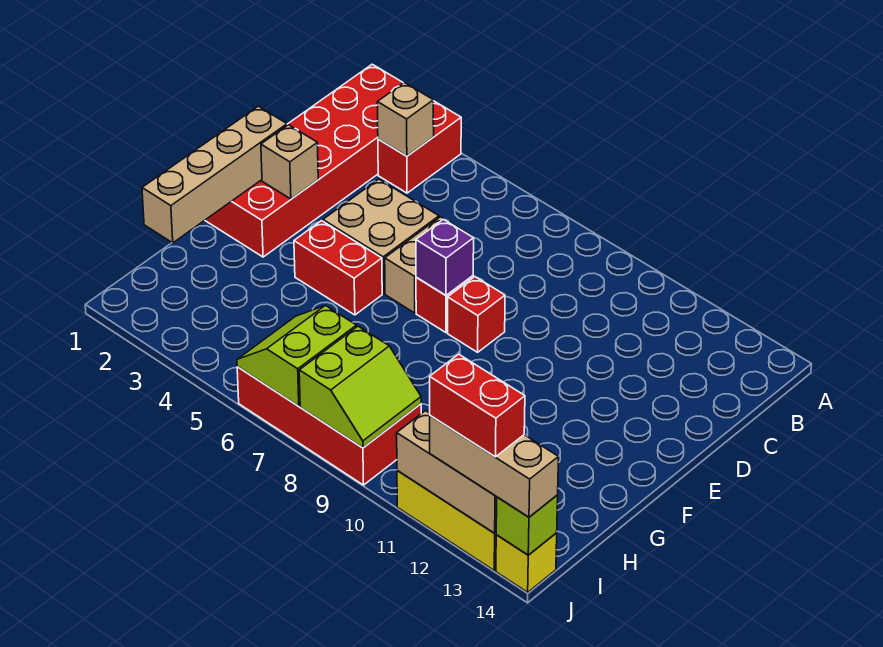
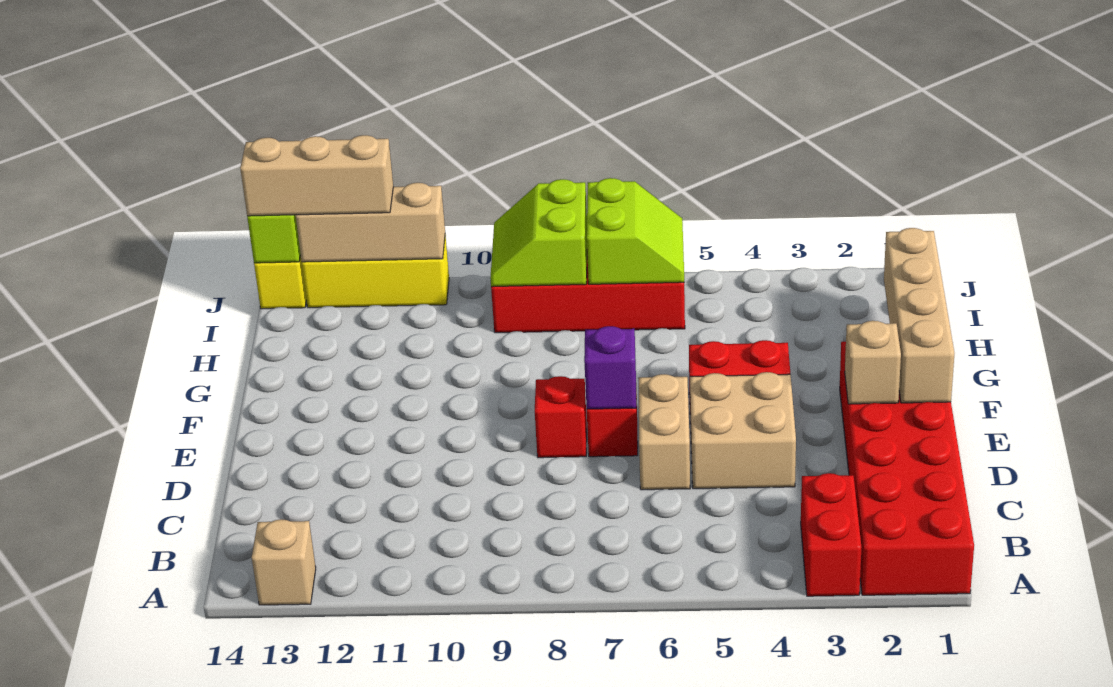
tan brick B3 level 2 -> tan brick A13 level 1
red brick J12:J13 level 4 -> none

